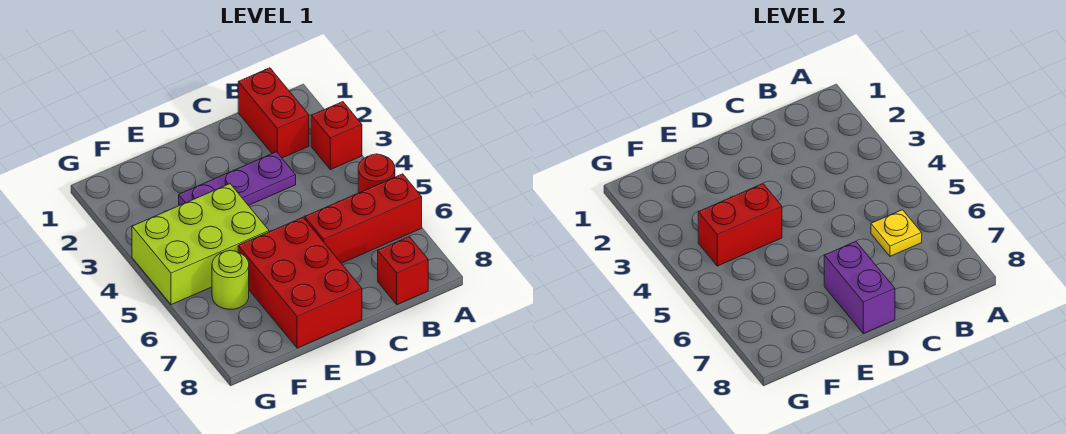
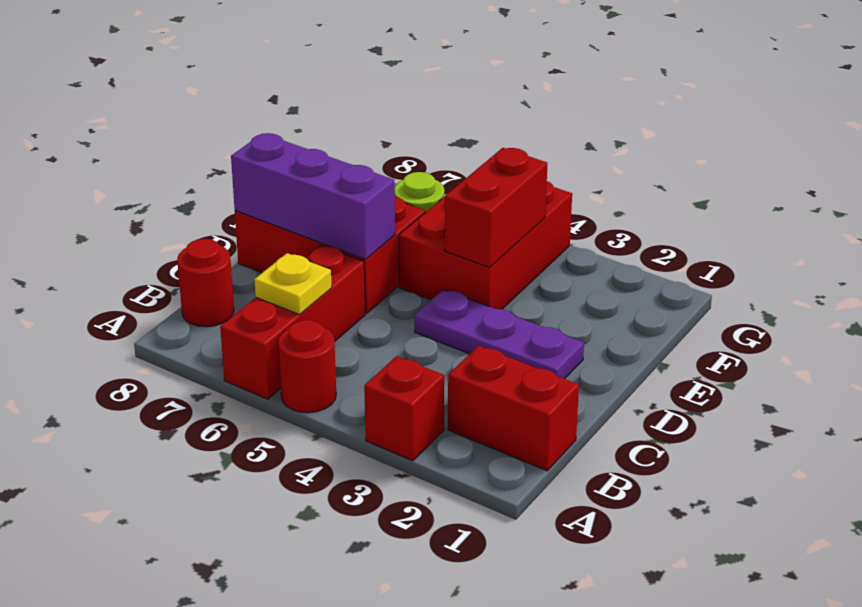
red brick B8 level 1 -> red round brick B8 level 1
purple plate C3:E3 level 1 -> purple plate D2:D4 level 1
purple brick D7:D8 level 2 -> purple brick D6:D8 level 2
lime brick E4:G5 level 1 -> red brick E4:G5 level 1

